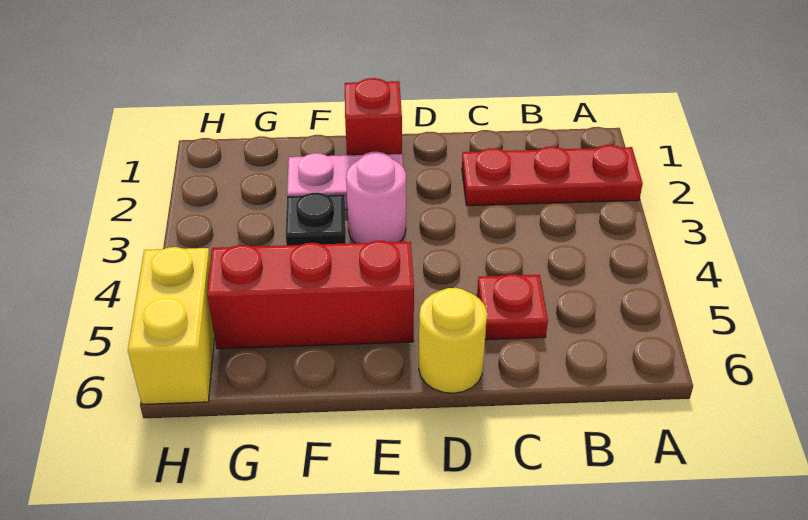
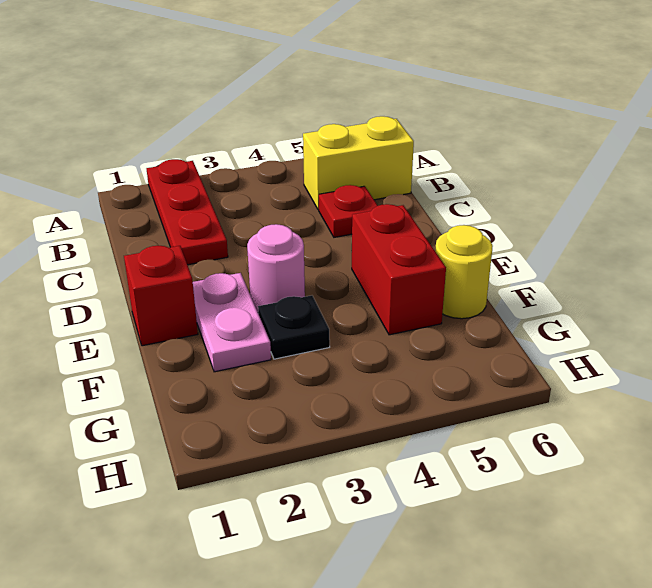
yellow round brick D6 level 1 -> yellow round brick F6 level 1
red brick E5:G5 level 1 -> red brick E5:F5 level 1
yellow brick H5:H6 level 1 -> yellow brick B5:B6 level 1

